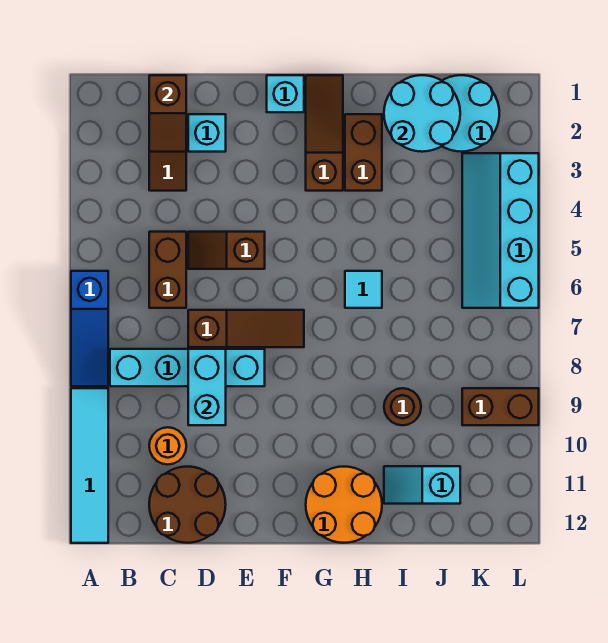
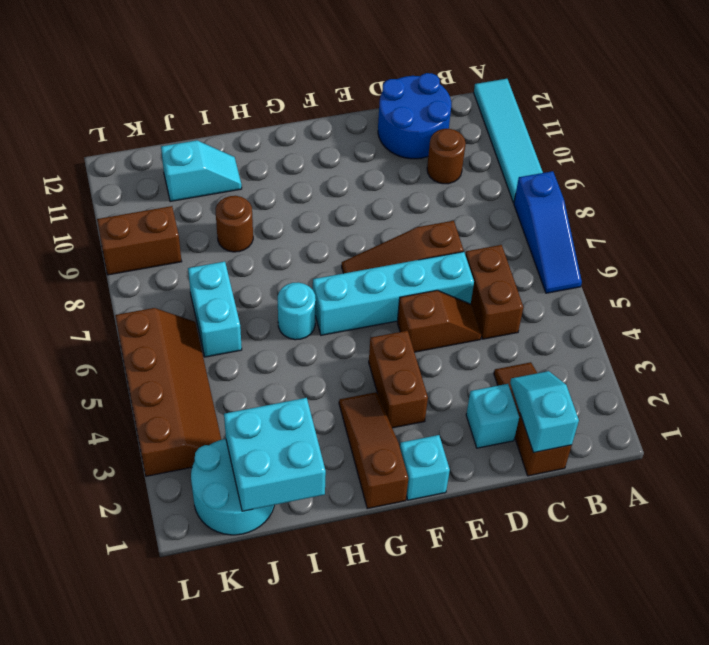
blue slope A6:A8 level 1 top 6 -> blue slope A6:A8 level 1 top 8
cyan brick B8:E8 level 1 -> cyan brick D6:G6 level 1
brown slope C1:C2 level 2 top 1 -> cyan slope C1:C2 level 2 top 1
orange round brick C10 level 1 -> brown round brick C10 level 1
brown round brick C11:D12 level 1 -> blue round brick C11:D12 level 1
cyan brick D8:D9 level 2 -> cyan brick J6:J7 level 1
brown slope G1:G3 level 1 top 3 -> brown slope G1:G3 level 1 top 1
orange round brick G11:H12 level 1 -> none
brown brick H2:H3 level 1 -> brown brick F3:F4 level 1
cyan tile H6 level 1 -> cyan round brick H6 level 1
cyan round brick I1:J2 level 2 -> cyan brick I1:J2 level 2
cyan slope K3:L6 level 1 top L -> brown slope K3:L6 level 1 top L

